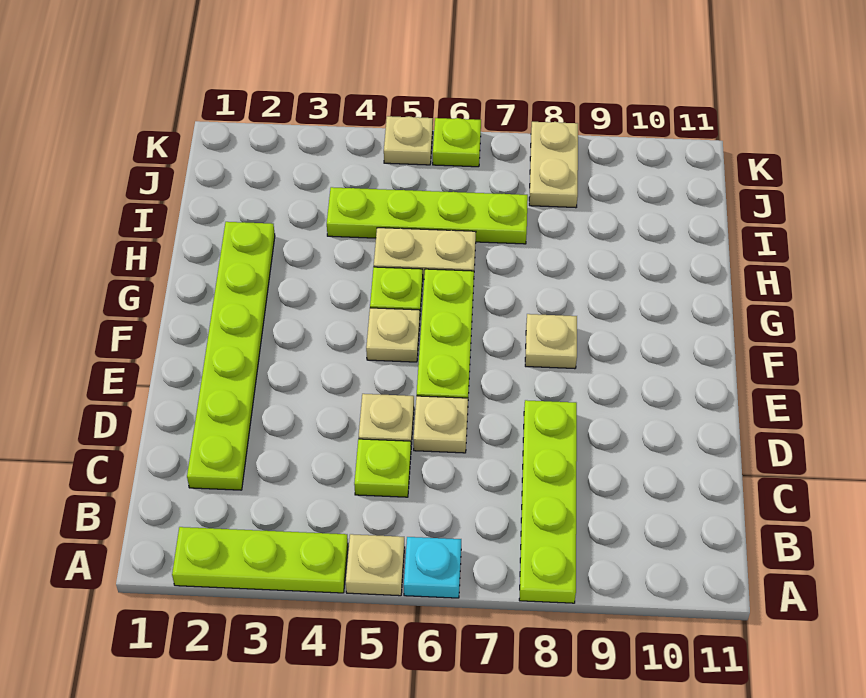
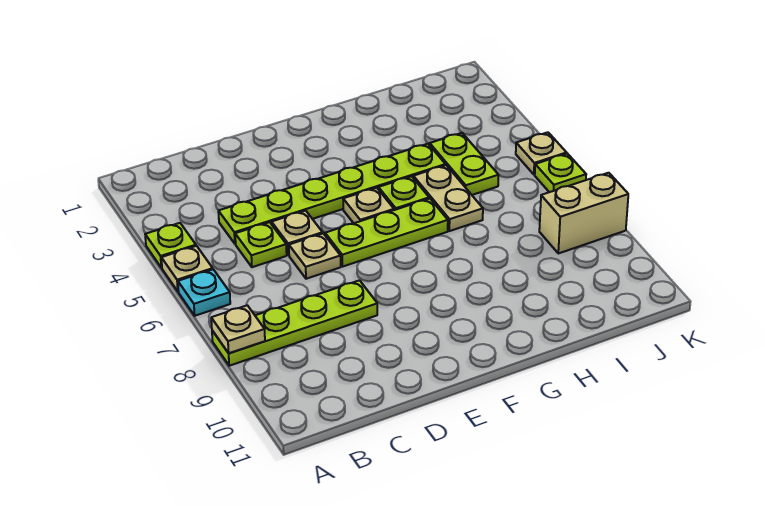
lime plate A2:A4 level 1 -> lime plate A4 level 1
lime plate C2:H2 level 1 -> lime plate C4:H4 level 1
tan plate F8 level 1 -> tan plate A8 level 2
lime plate I4:I7 level 1 -> lime plate I4:I5 level 1
tan plate J8:K8 level 1 -> tan brick J8:K8 level 1

